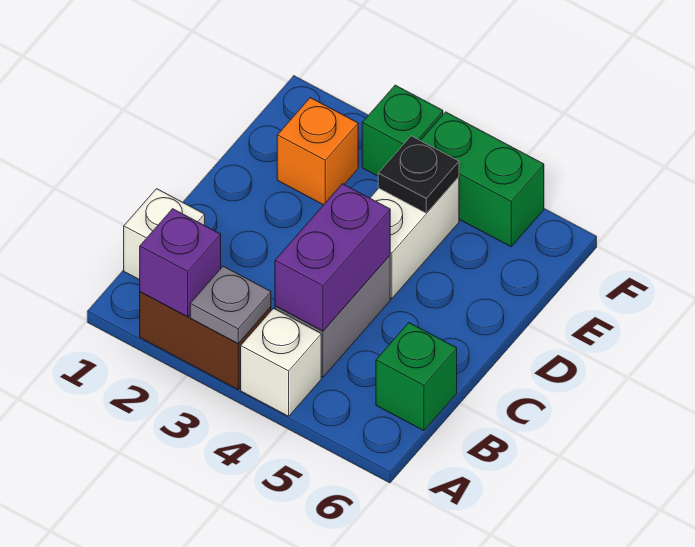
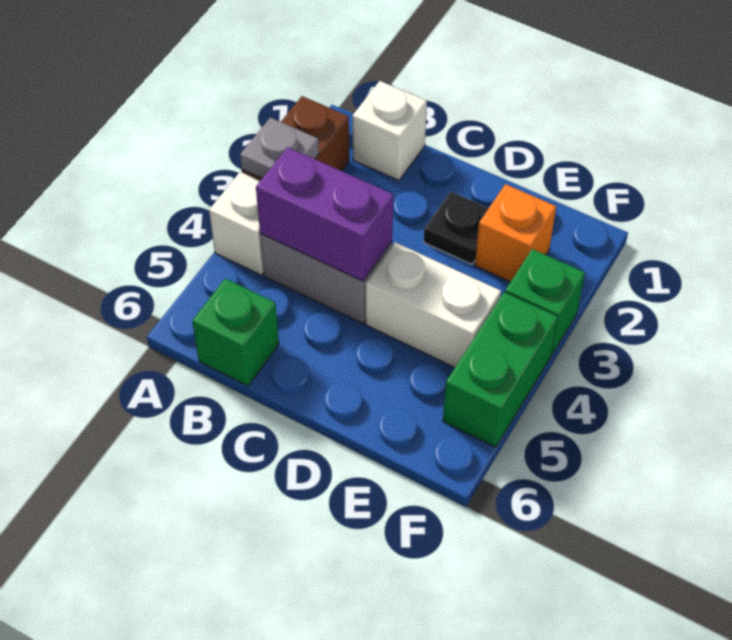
purple brick A2 level 2 -> none
black plate E4 level 2 -> black plate D2 level 1

